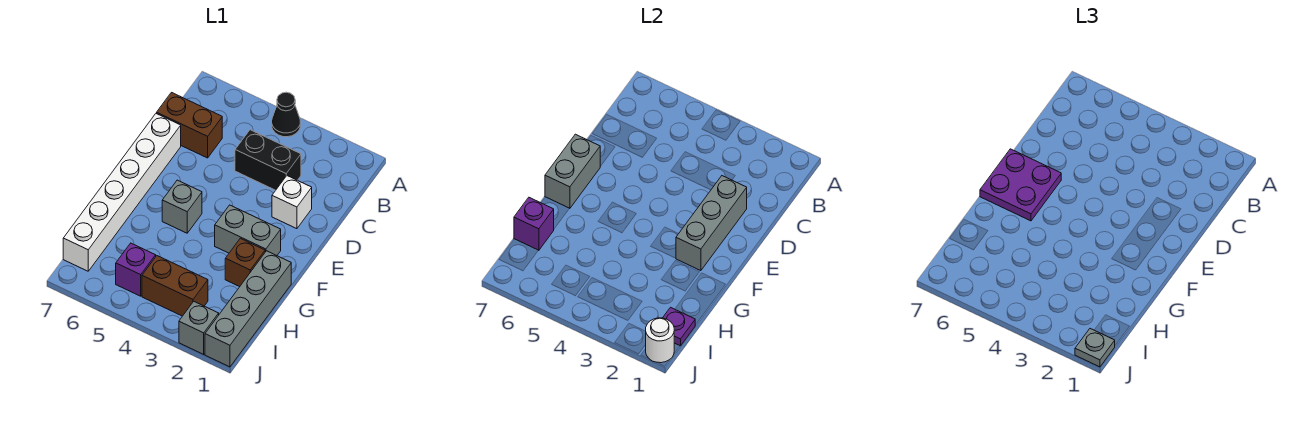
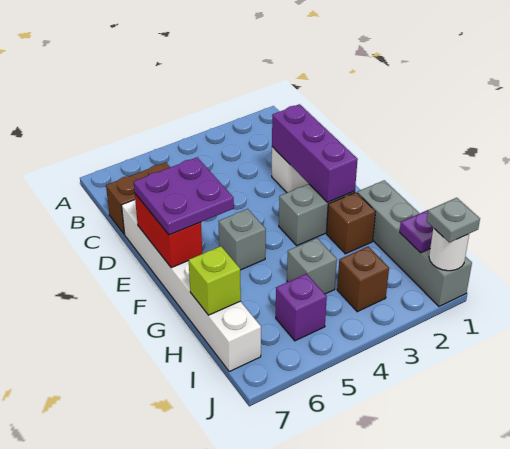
black cone A4 level 1 -> none
black brick C3:C4 level 1 -> none
grey brick D2:F2 level 2 -> purple brick D2:F2 level 2
grey brick E7:F7 level 2 -> red brick E7:F7 level 2
purple brick H7 level 2 -> lime brick H7 level 2
brown brick I3:I4 level 1 -> brown brick I3 level 1
grey brick J2 level 1 -> grey brick H4 level 1

